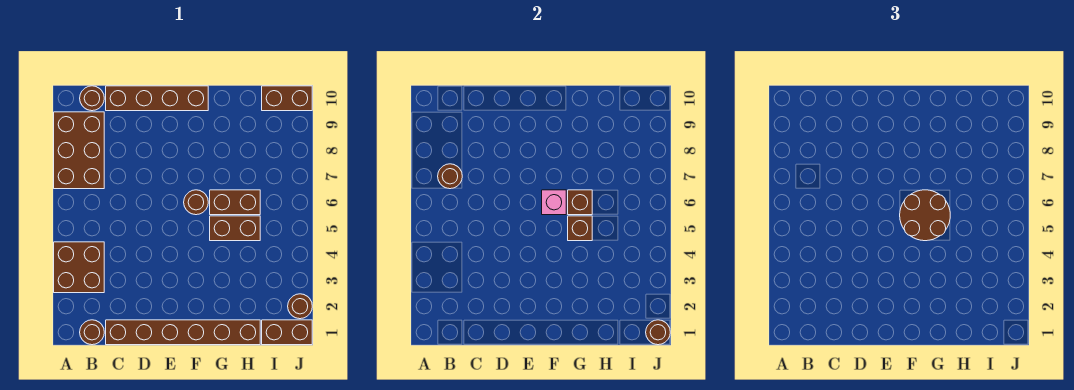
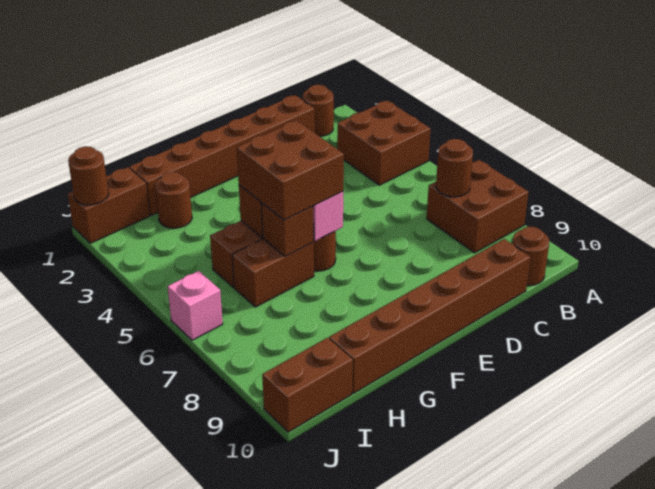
brown brick A7:B9 level 1 -> brown brick A7:B8 level 1
brown brick C10:F10 level 1 -> brown brick C10:H10 level 1
brown round brick F5:G6 level 3 -> brown brick F5:G6 level 3
brown round brick J2 level 1 -> brown round brick H2 level 1
none -> pink brick J6 level 1

